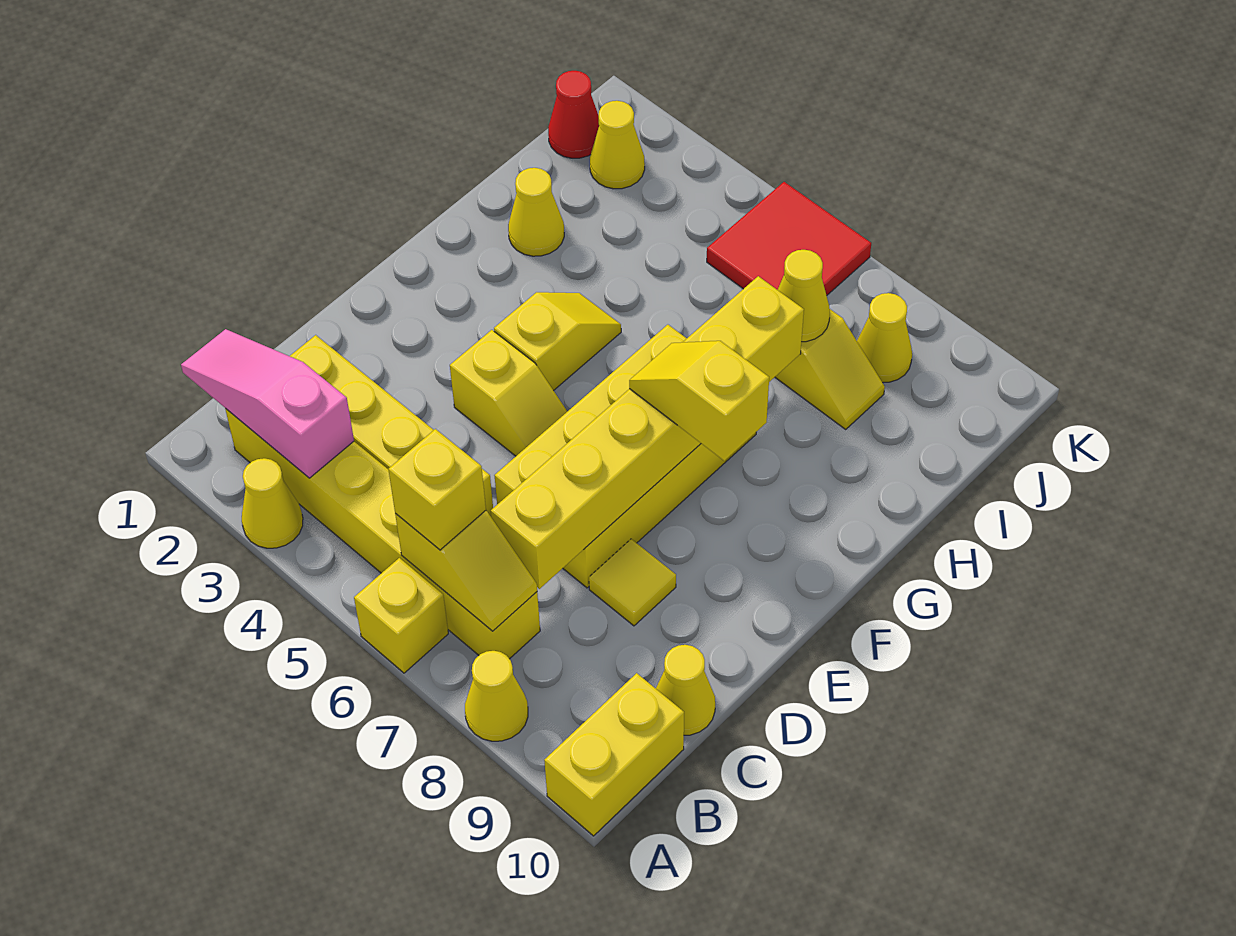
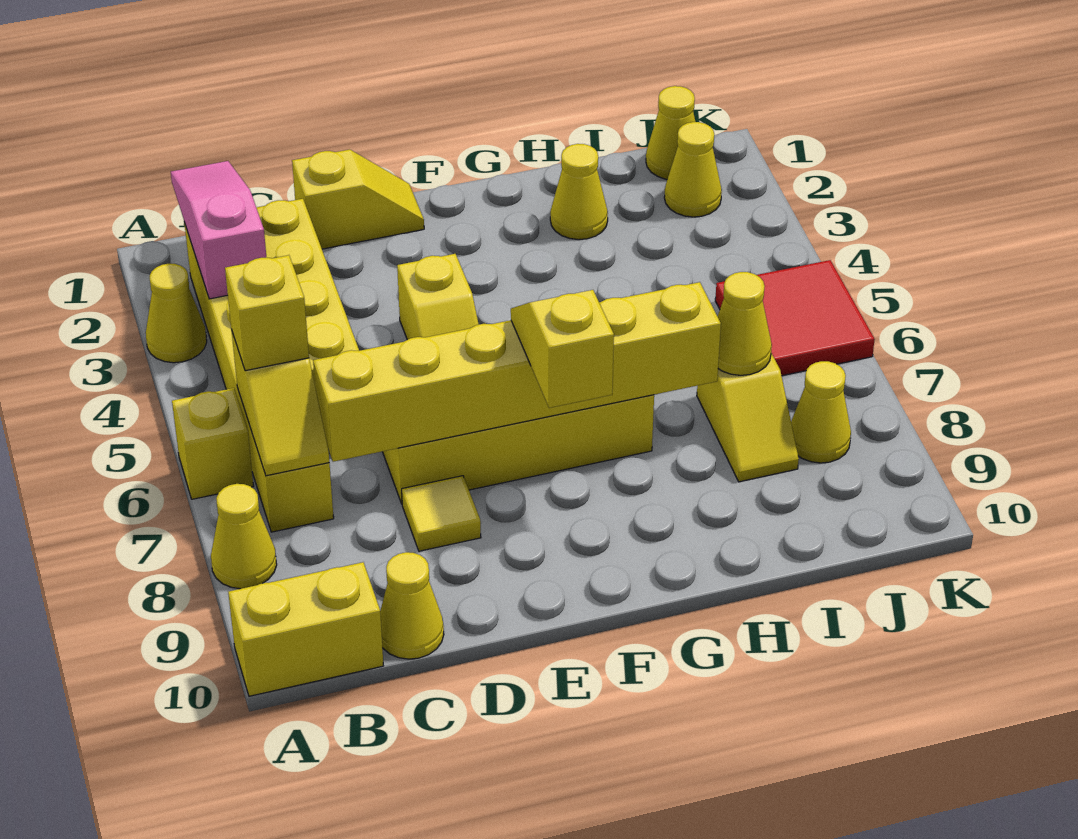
yellow slope F4:G4 level 1 top F -> yellow slope D1:E1 level 1 top D
red cone J1 level 1 -> yellow cone J1 level 1

